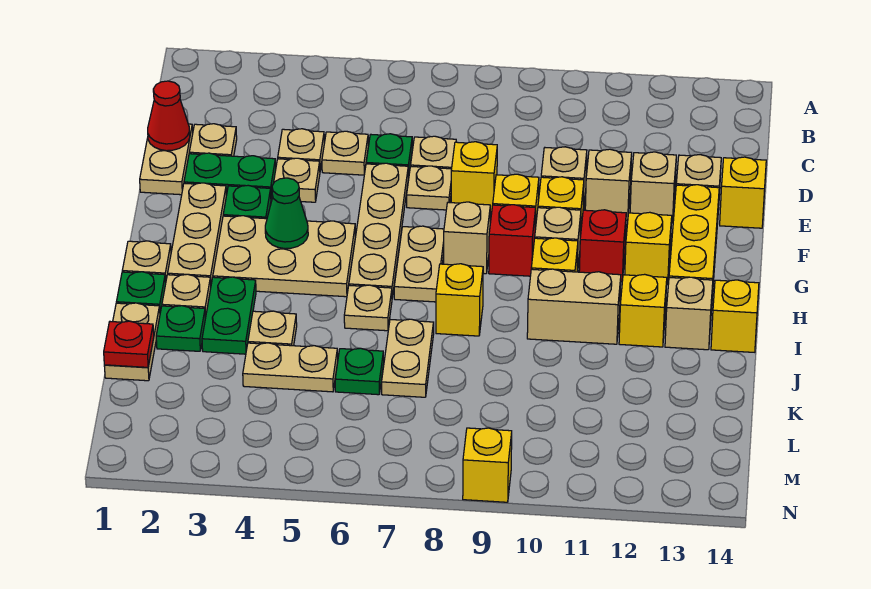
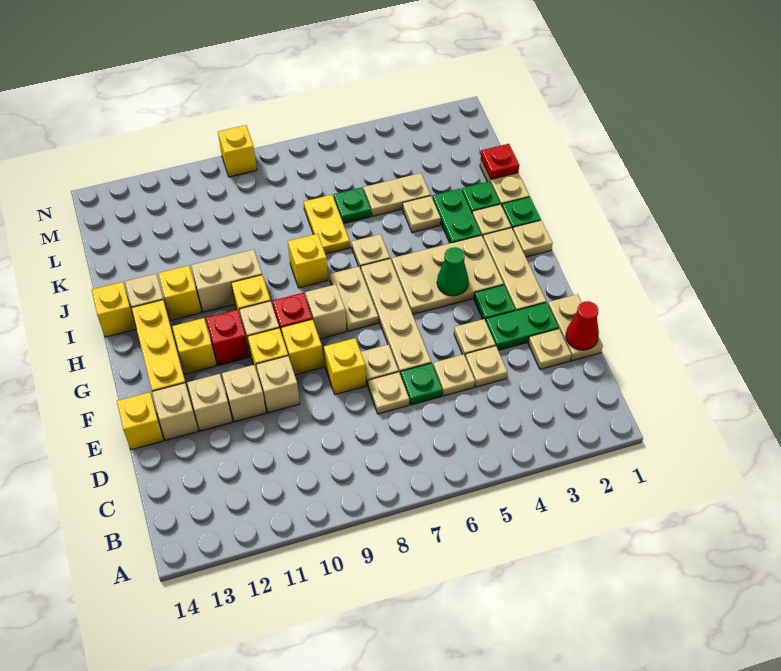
tan plate J7:K7 level 1 -> yellow plate J7:K7 level 1

